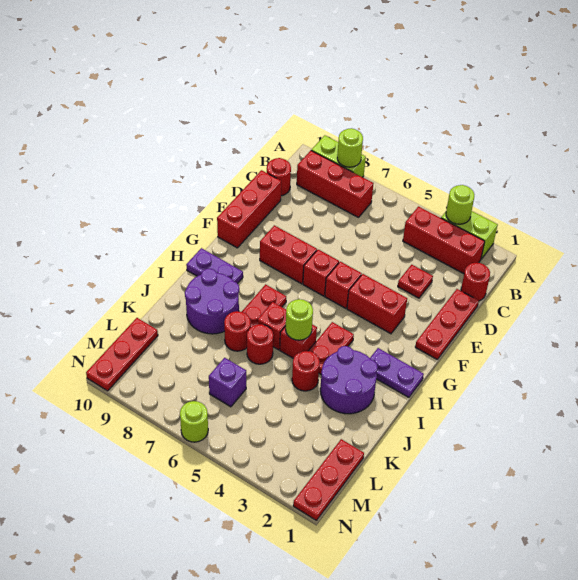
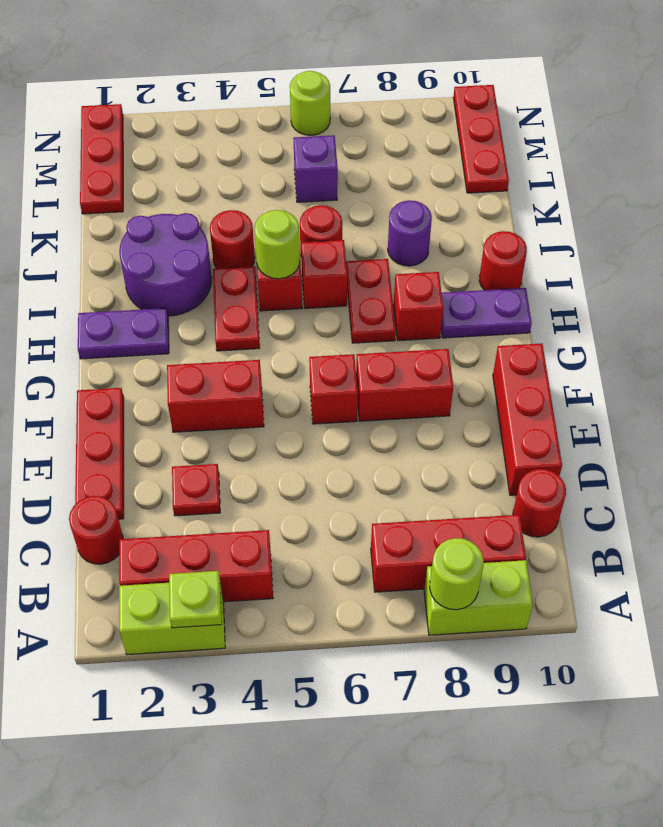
lime round brick A3 level 2 -> lime plate A3 level 2
red brick F5 level 1 -> red brick H8 level 1
purple round brick I8:J9 level 1 -> purple round brick J8 level 1
red round brick J7 level 1 -> red round brick I10 level 1

